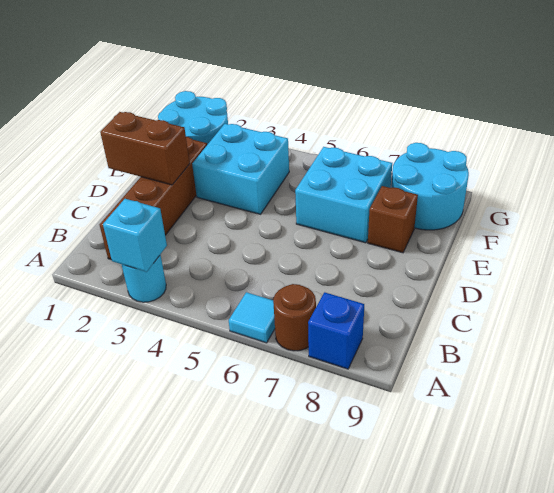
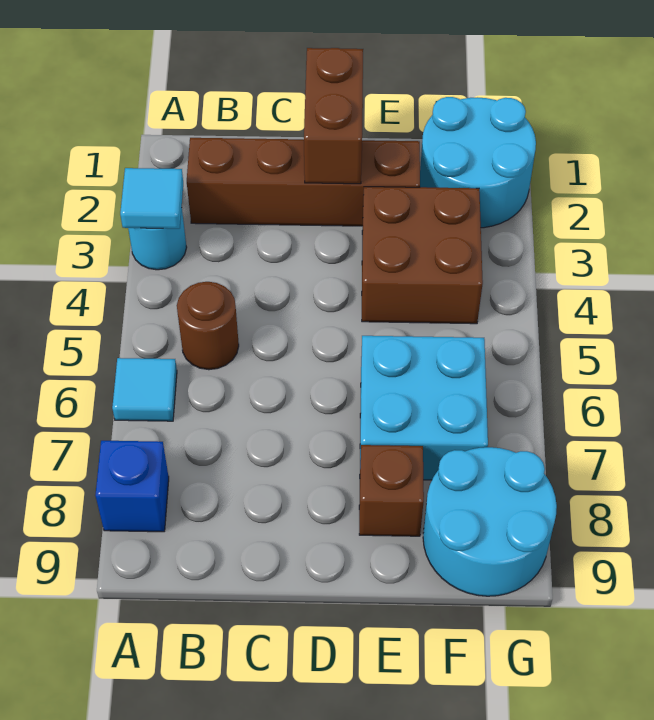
cyan brick A3 level 2 -> cyan tile A3 level 2
brown round brick A7 level 1 -> brown round brick B5 level 1
cyan brick E3:F4 level 1 -> brown brick E3:F4 level 1

